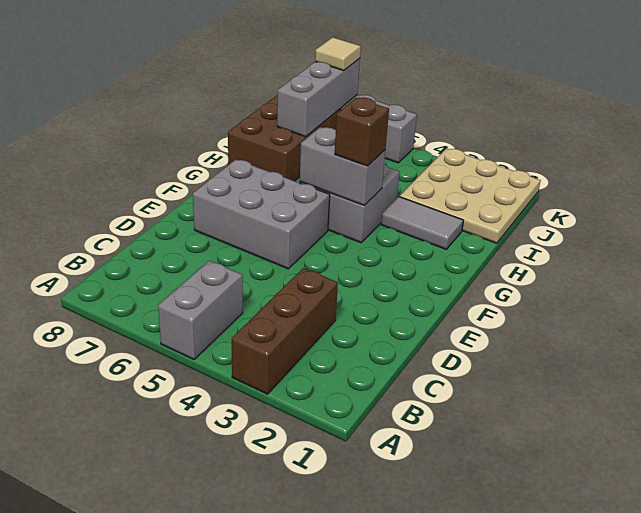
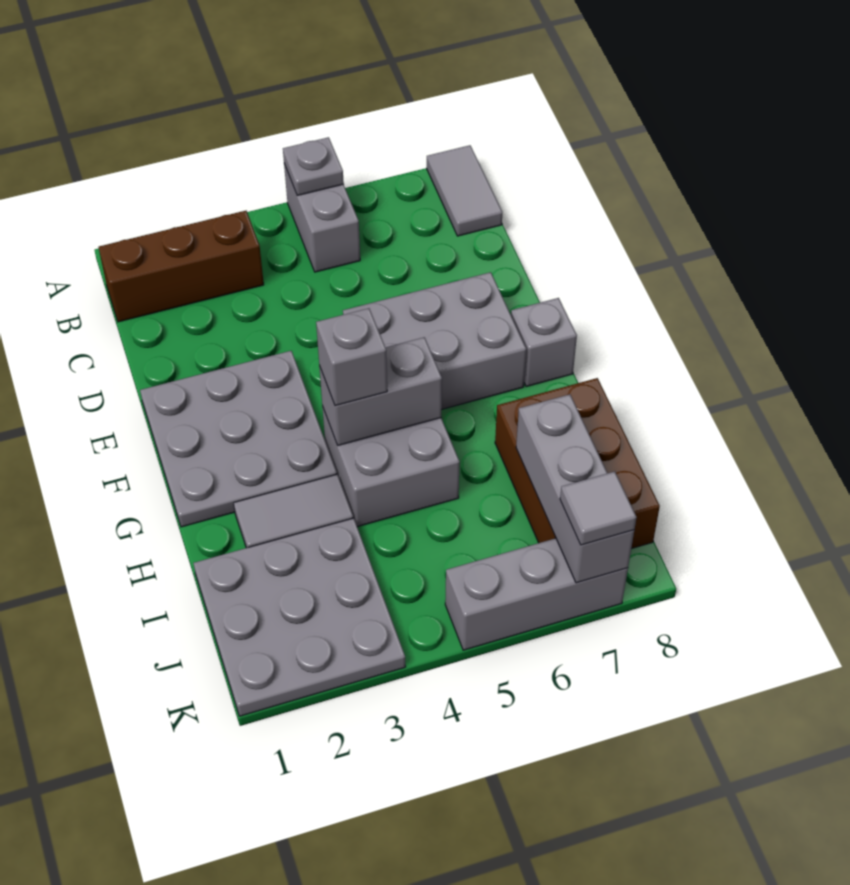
brown brick A3:C3 level 1 -> brown brick B1:B3 level 1
none -> grey plate A5 level 2
none -> grey tile A8:B8 level 1
none -> grey plate E1:G3 level 1
none -> grey brick F8 level 1
brown brick G4 level 3 -> grey brick G4 level 3
tan plate I1:K3 level 1 -> grey plate I1:K3 level 1
tan tile K7 level 3 -> grey tile K7 level 3

